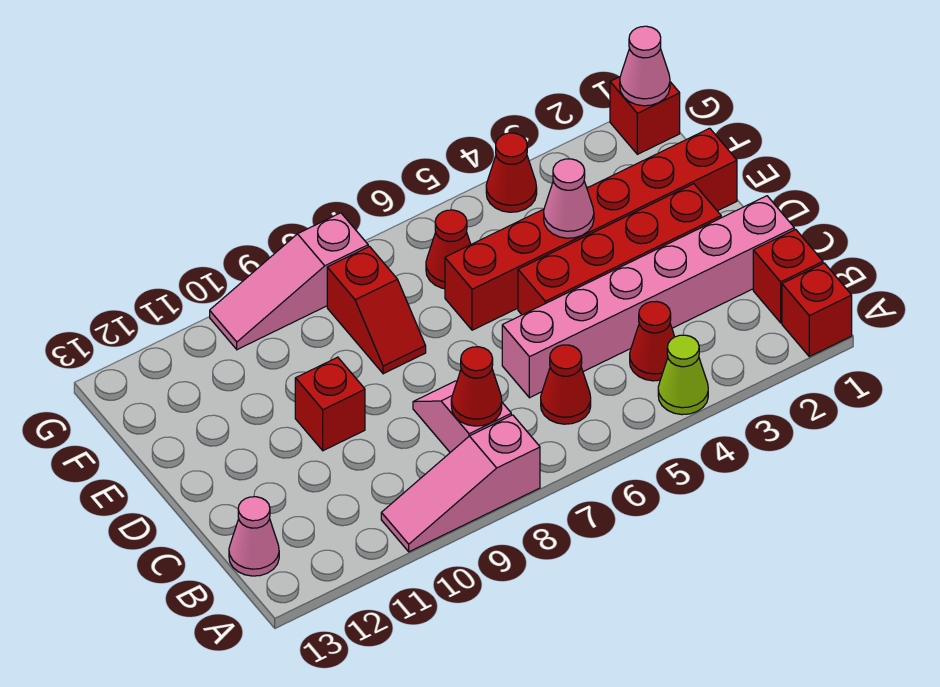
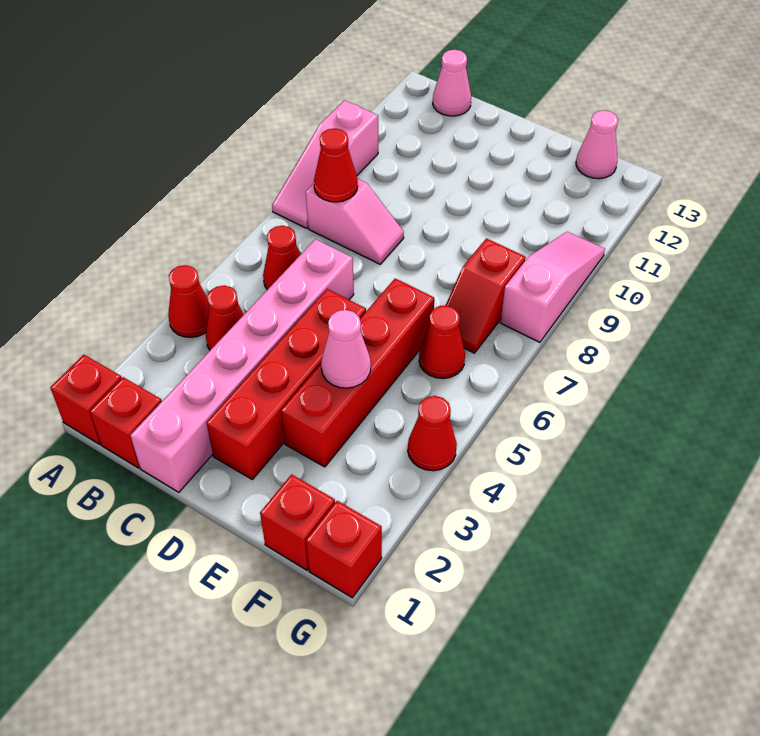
lime cone A4 level 1 -> red cone A4 level 1
pink slope A8:A10 level 1 top 8 -> pink slope A8:A10 level 1 top 10
red brick D10 level 1 -> red brick F1 level 1
red brick E1:E6 level 1 -> red brick E3:E6 level 1
red slope E8:F8 level 1 top F -> red slope F7:F8 level 1 top 8
pink cone G1 level 2 -> pink cone F13 level 1

